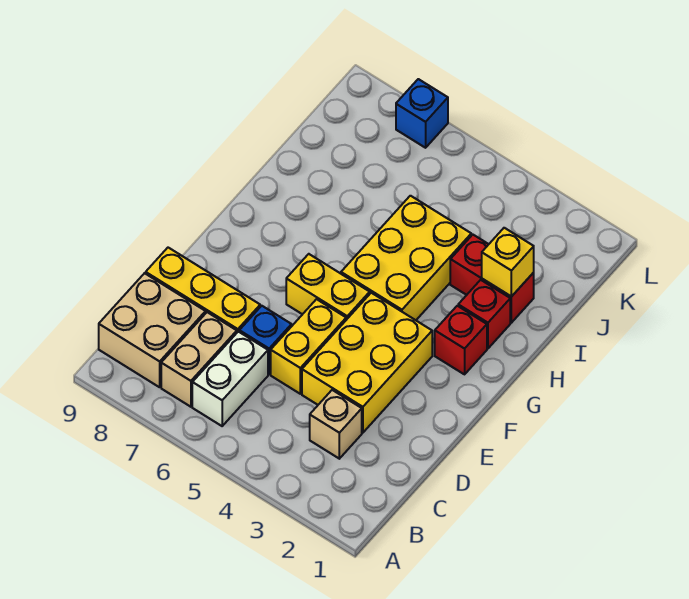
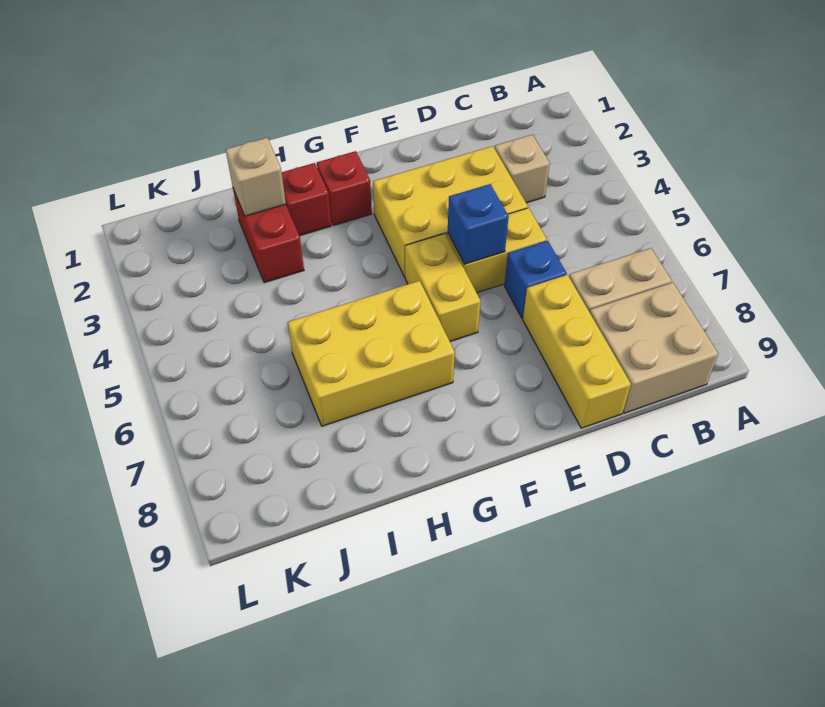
white brick B6:C6 level 1 -> none
yellow brick G4:I5 level 1 -> yellow brick G6:I7 level 1
yellow brick I2 level 2 -> tan brick I2 level 2
blue brick L7 level 1 -> blue brick E5 level 2

